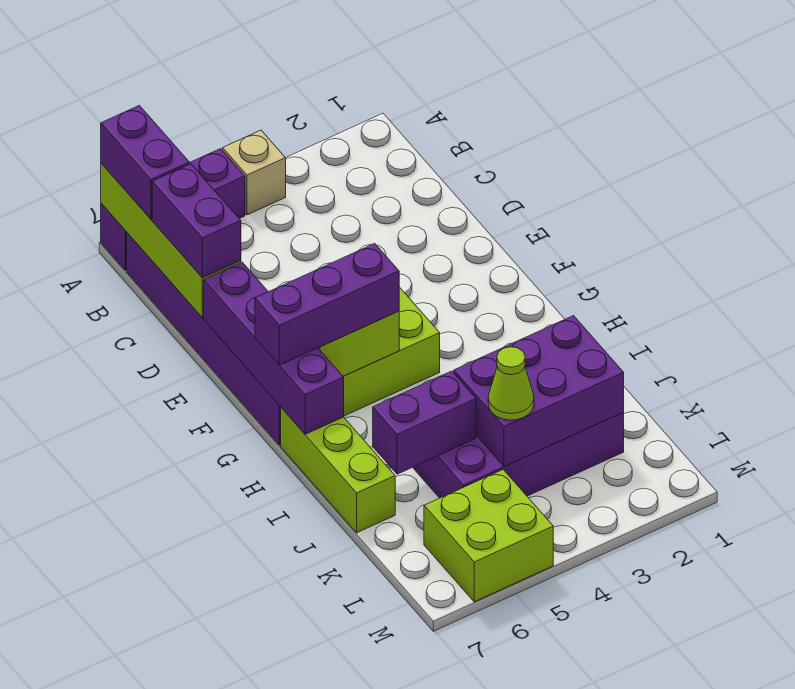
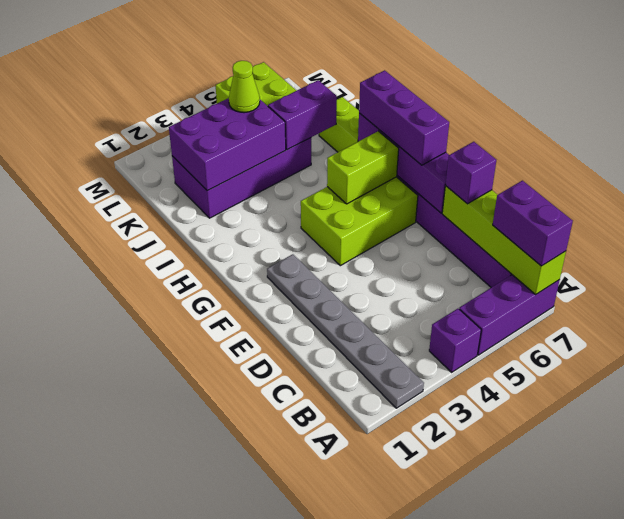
none -> grey plate A2:F2 level 1
tan brick A4 level 1 -> purple brick A4 level 1
purple brick C7:D7 level 3 -> purple brick D7 level 3
purple brick G5:G7 level 3 -> purple brick F7:H7 level 3

